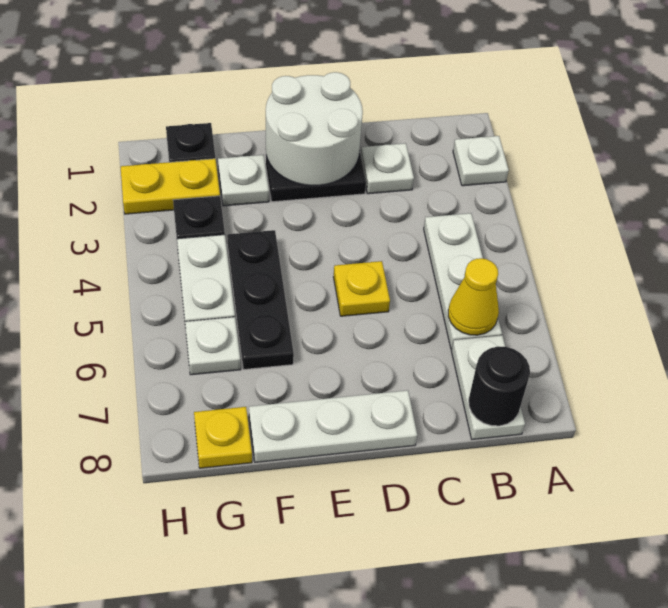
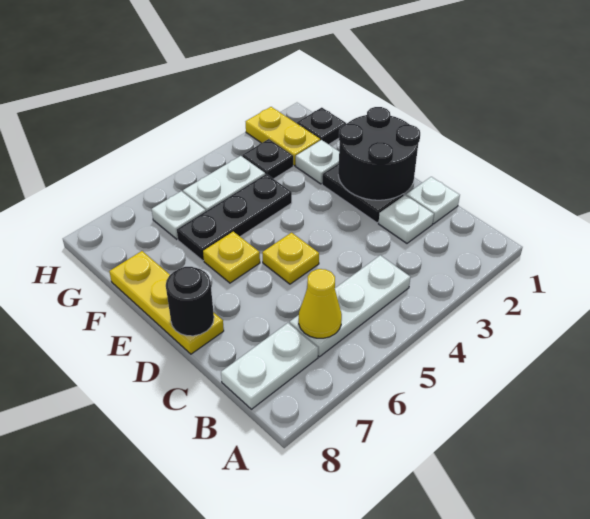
white plate A2 level 1 -> white plate C1 level 1
black round brick B8 level 2 -> black round brick D8 level 2
white round brick D1:E2 level 2 -> black round brick D1:E2 level 2
white plate D8:F8 level 1 -> yellow plate D8:F8 level 1
yellow plate G8 level 1 -> yellow plate E6 level 1

